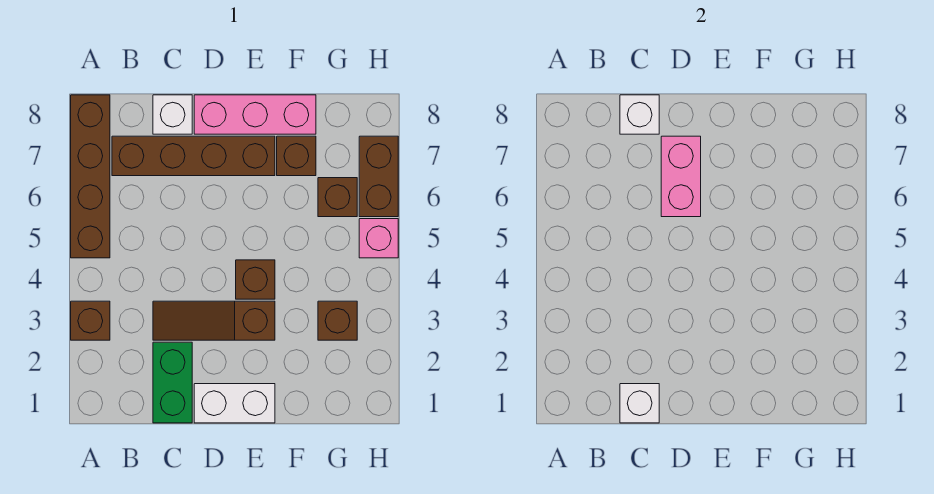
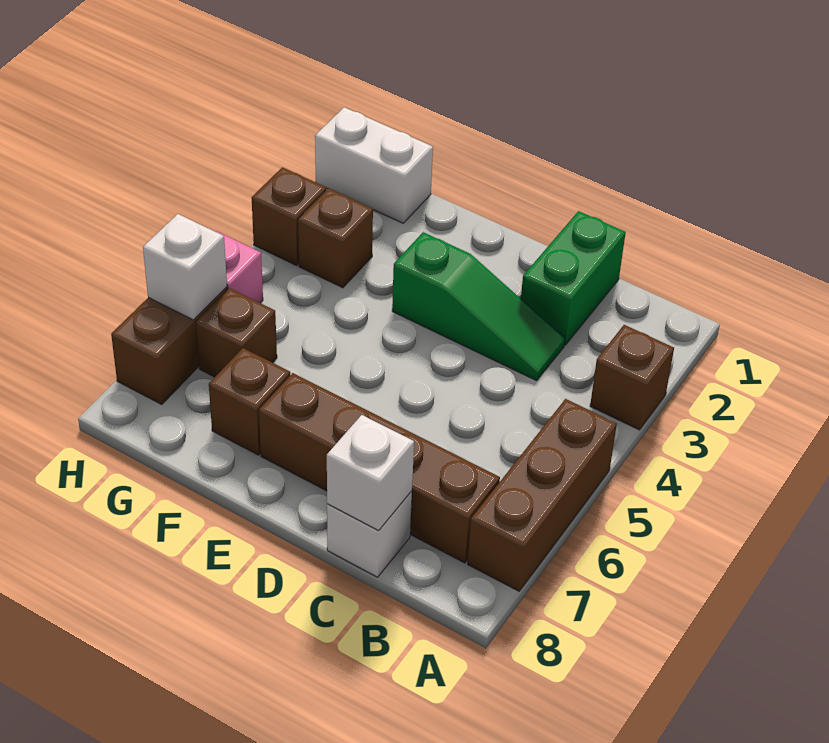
brown brick A5:A8 level 1 -> brown brick A5:A7 level 1
white brick C1 level 2 -> white brick H6 level 2
brown slope C3:E3 level 1 top E -> green slope C3:E3 level 1 top E
white brick D1:E1 level 1 -> white brick G1:H1 level 1
pink brick D6:D7 level 2 -> none
pink brick D8:F8 level 1 -> none
brown brick E4 level 1 -> brown brick H3 level 1

